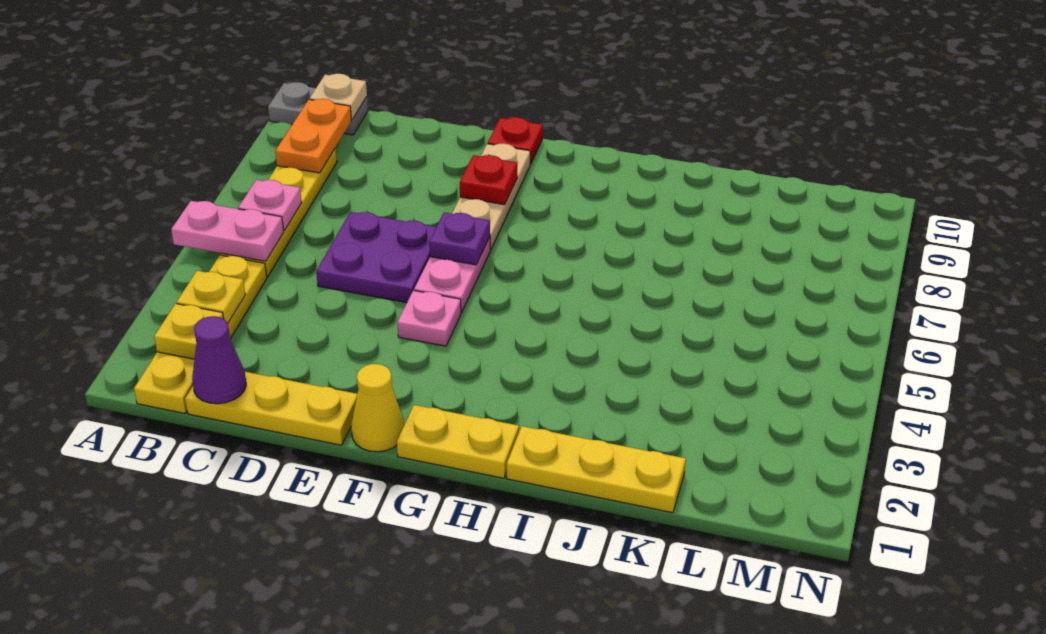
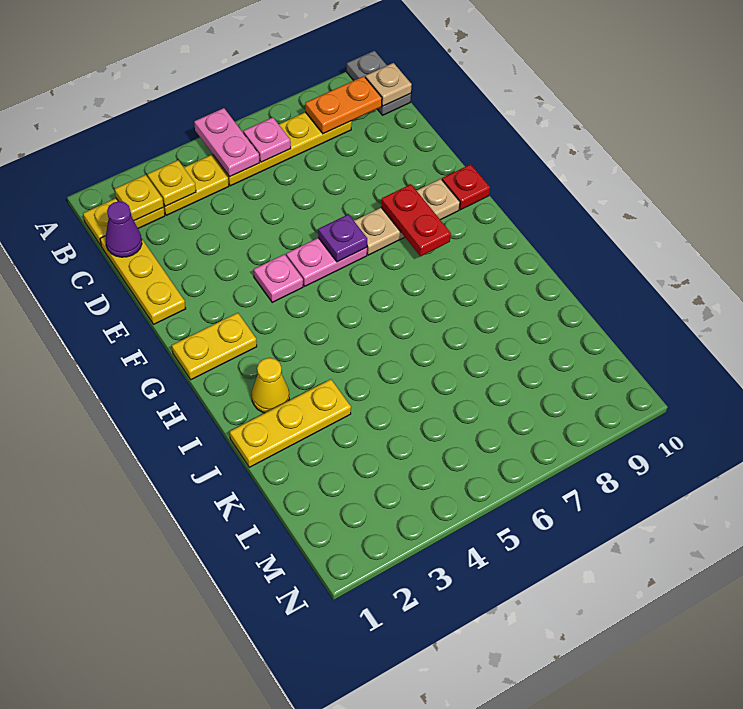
purple plate D5:E6 level 1 -> none
yellow cone F1 level 1 -> yellow cone I2 level 1
red plate F8 level 2 -> red plate F8:G8 level 2
yellow plate G1:H1 level 1 -> yellow plate G1:G2 level 1
yellow plate I1:K1 level 1 -> yellow plate J1:J3 level 1

